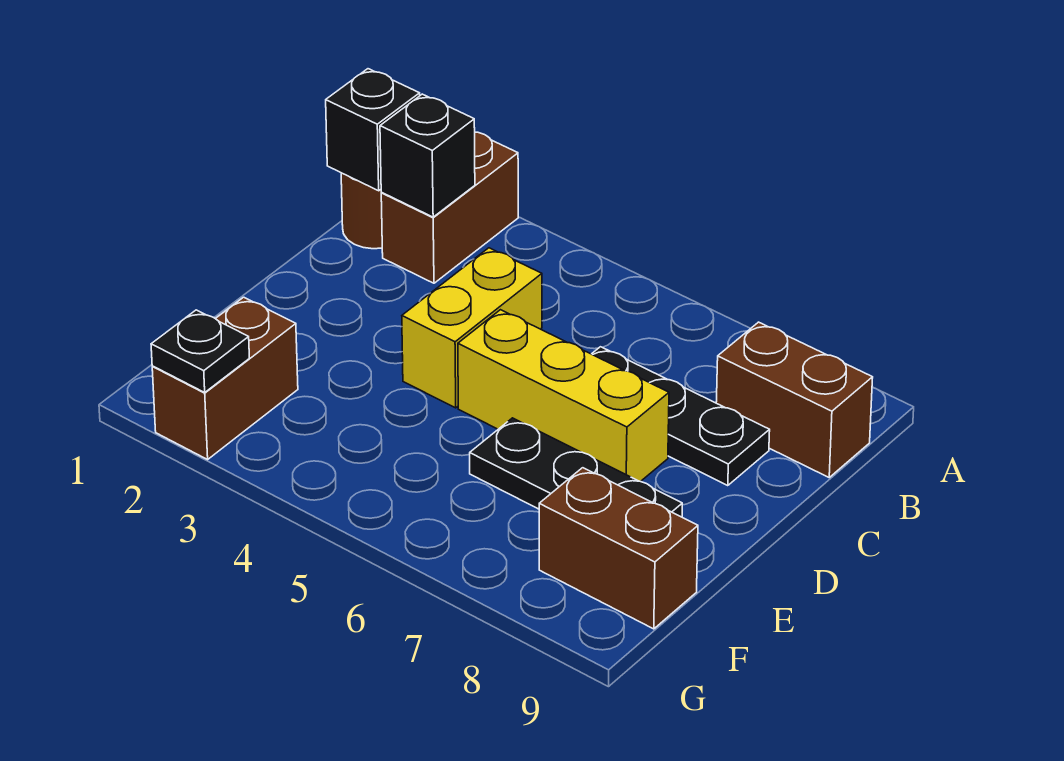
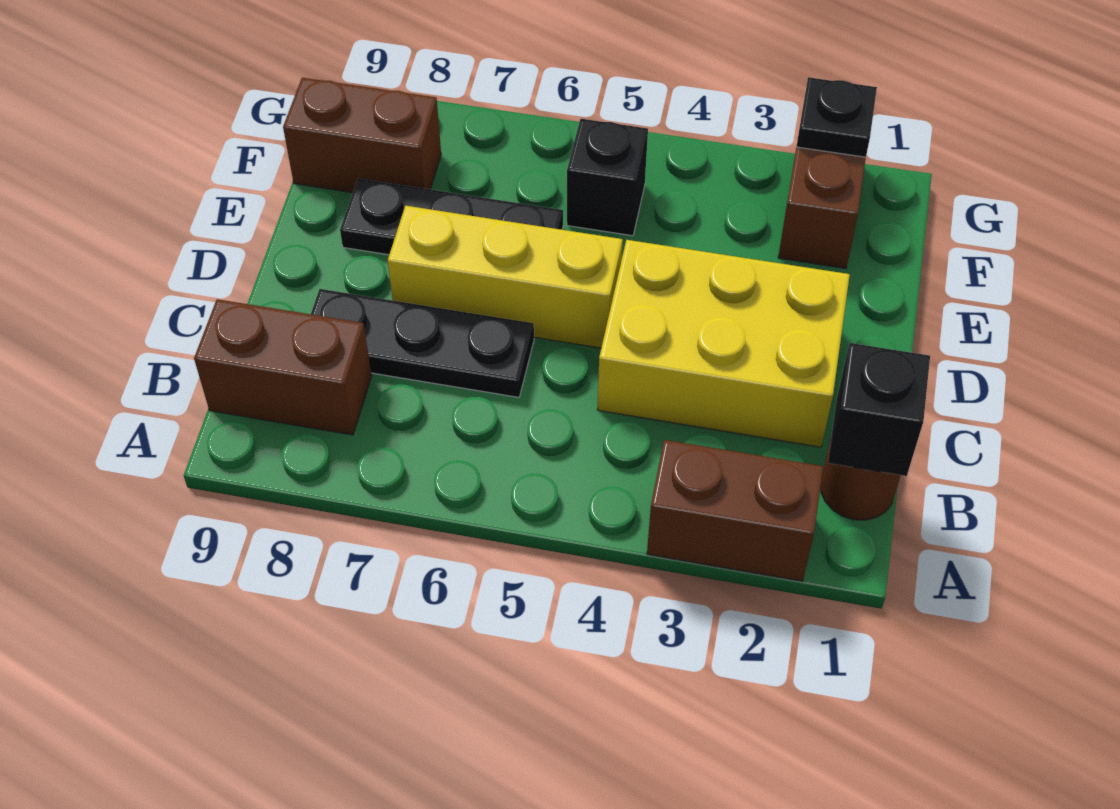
brown brick A2:B2 level 1 -> brown brick A2:A3 level 1
black brick B2 level 2 -> black brick F5 level 1
yellow brick C4:D4 level 1 -> yellow brick C2:D4 level 1

